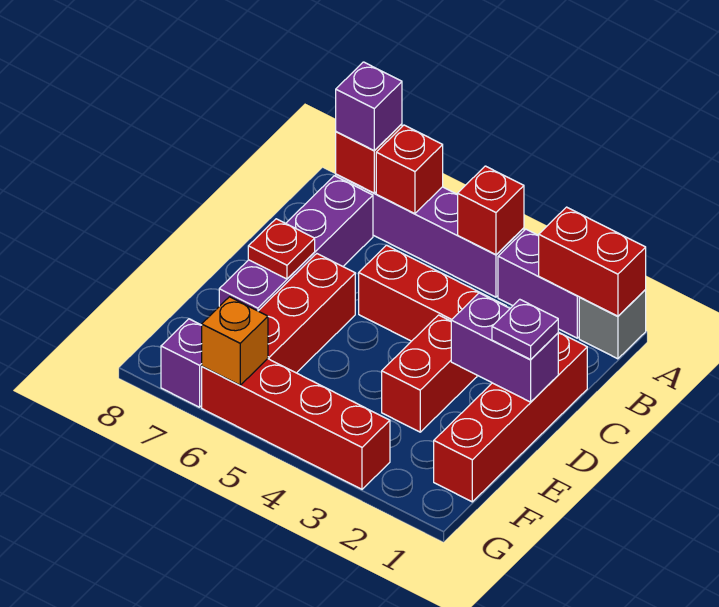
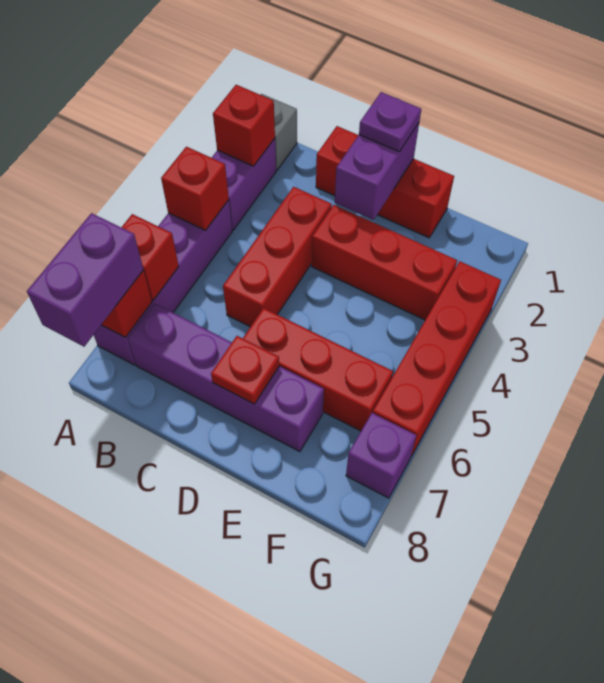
red brick A1:A2 level 2 -> red brick A2 level 2
purple brick A7 level 3 -> purple brick A7:A8 level 3
red brick C1:F1 level 1 -> red brick C1:E1 level 1
red brick D3:E3 level 1 -> red brick D3:F3 level 1
orange brick G6 level 2 -> none

